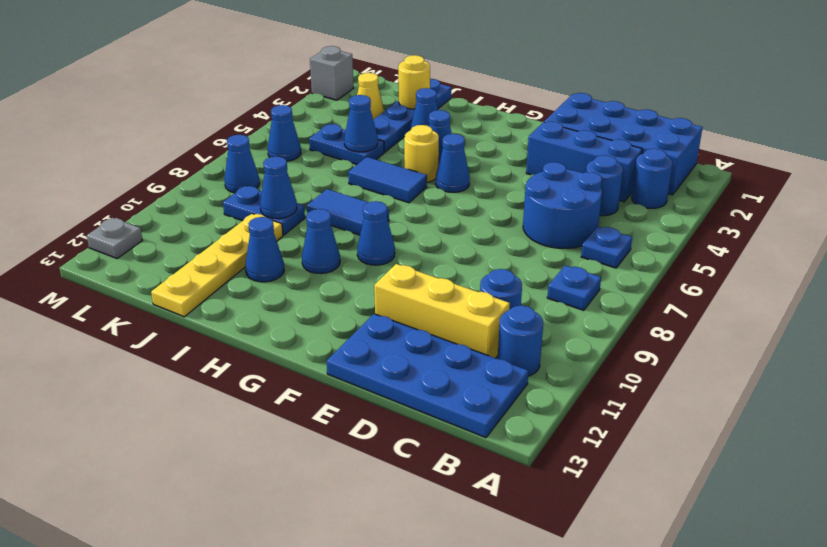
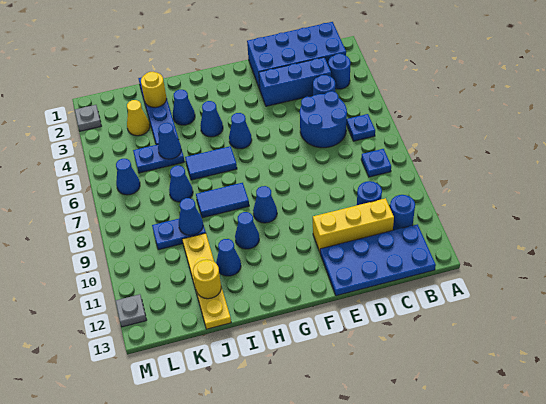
yellow round brick H5 level 1 -> yellow round brick J12 level 2
blue cone L8 level 1 -> blue cone J7 level 1
grey brick M2 level 1 -> grey plate M2 level 1

